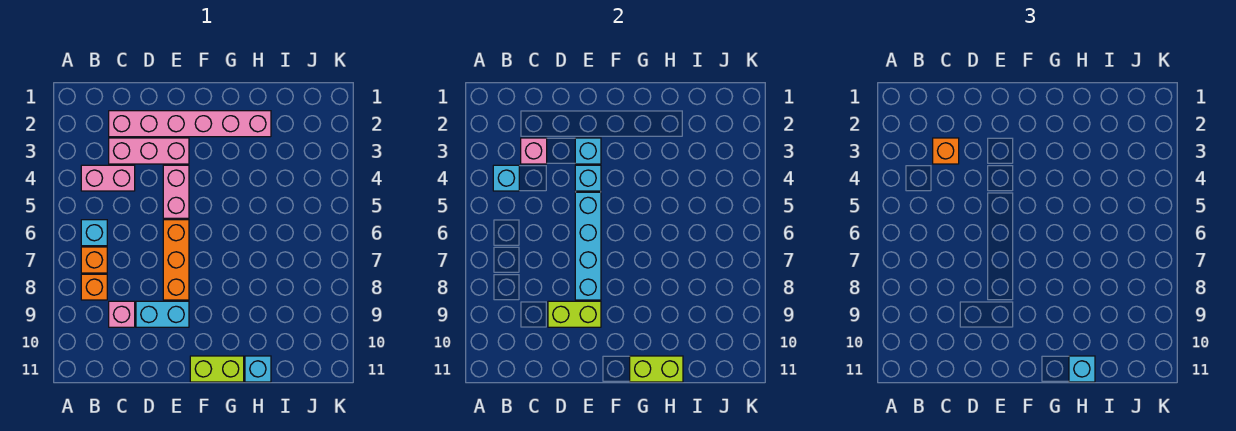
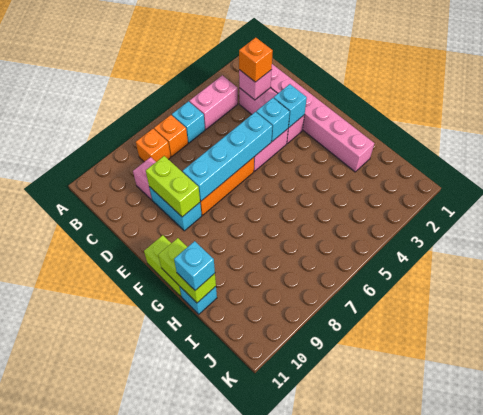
pink brick B4:C4 level 1 -> pink brick B4:B5 level 1
cyan brick B4 level 2 -> none

